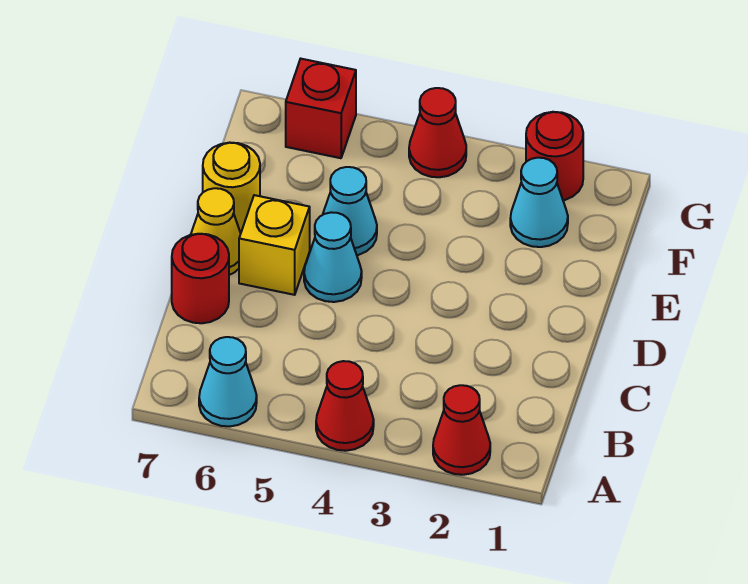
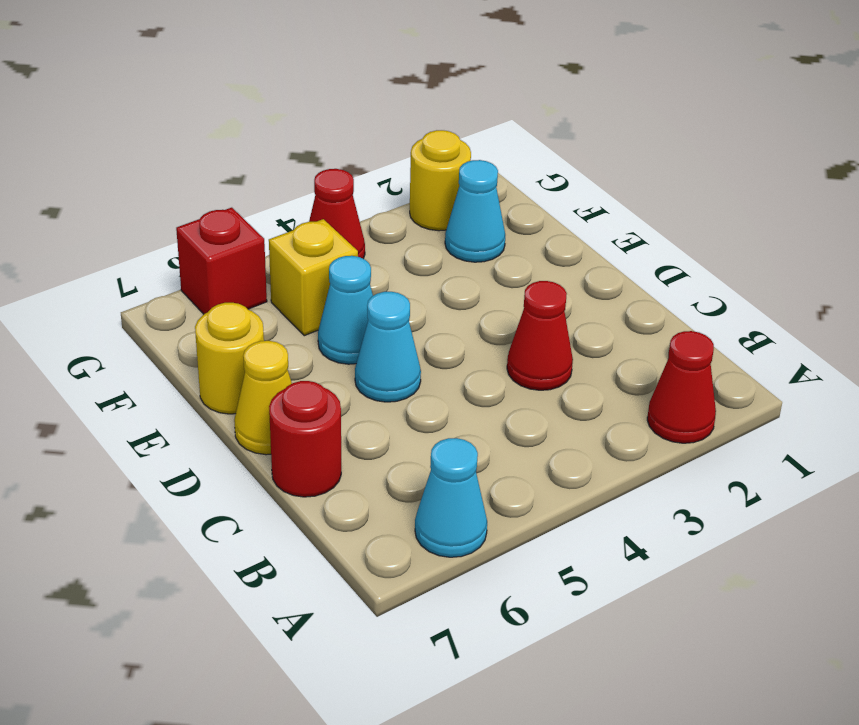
red cone A4 level 1 -> red cone C3 level 1
yellow brick D6 level 1 -> yellow brick F5 level 1
red round brick G2 level 1 -> yellow round brick G2 level 1

